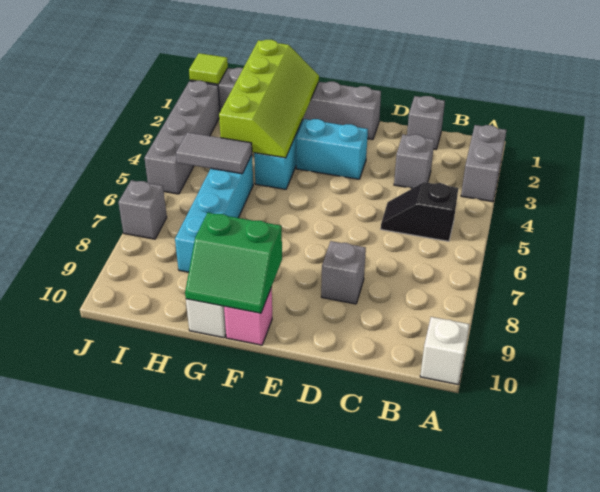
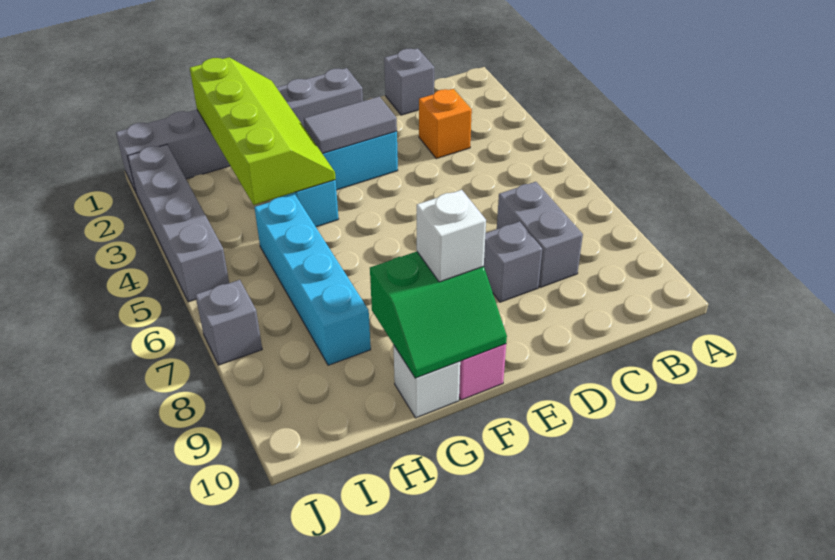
grey brick A2:A3 level 1 -> grey brick C7:C8 level 1
white brick A10 level 1 -> white brick F9 level 3
black slope B5:C5 level 1 top B -> none
grey brick C3 level 1 -> orange brick C3 level 1
grey tile H5:I5 level 2 -> grey tile E3:F3 level 2
lime tile J1 level 2 -> none

